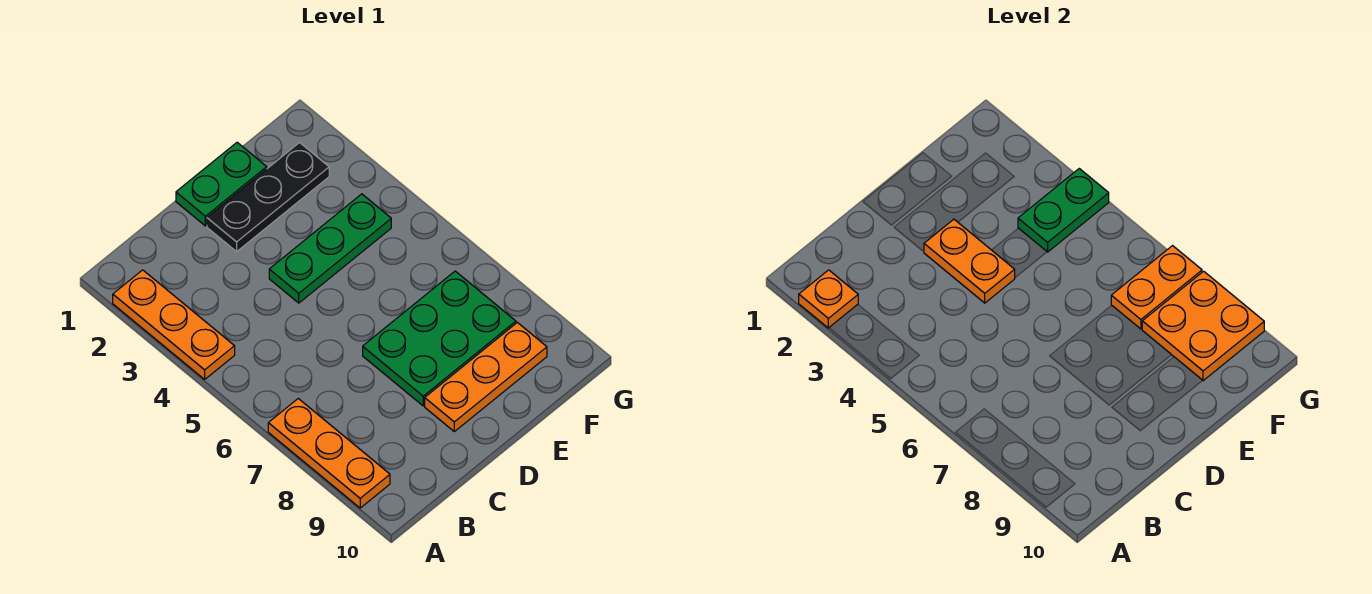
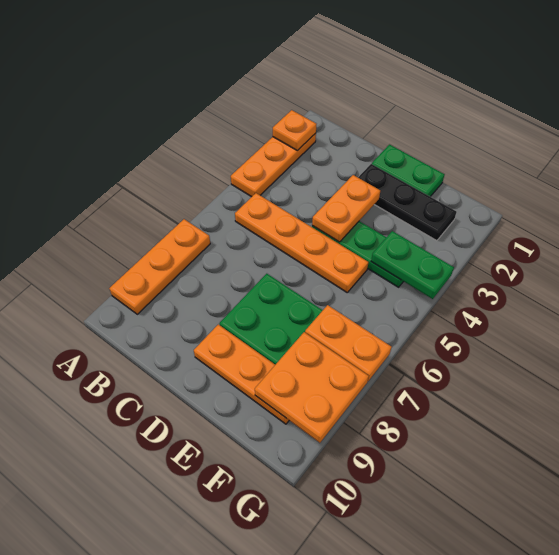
none -> orange plate B5:E5 level 1

